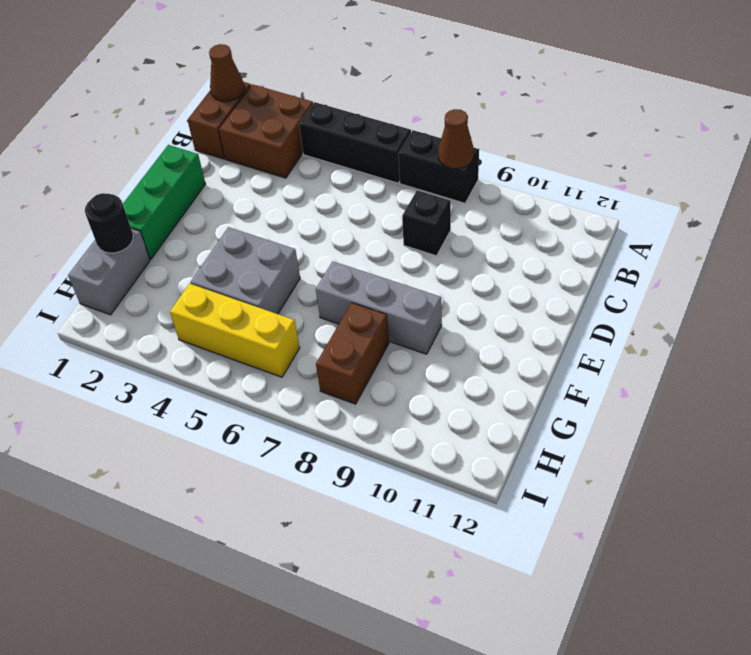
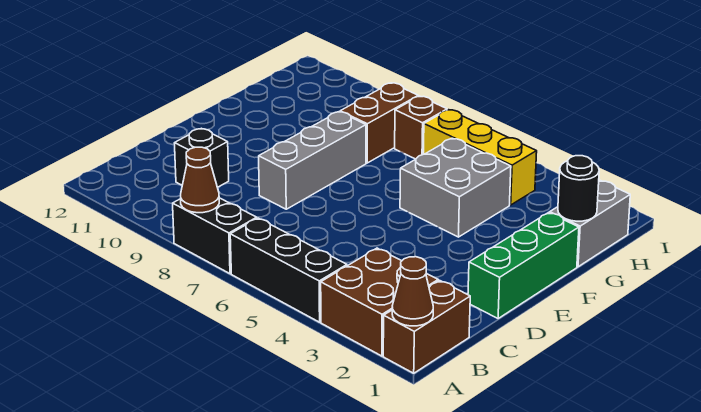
black brick C8 level 1 -> black brick C10 level 1
grey brick F7:F9 level 1 -> grey brick D8:F8 level 1
none -> brown brick H7 level 1

